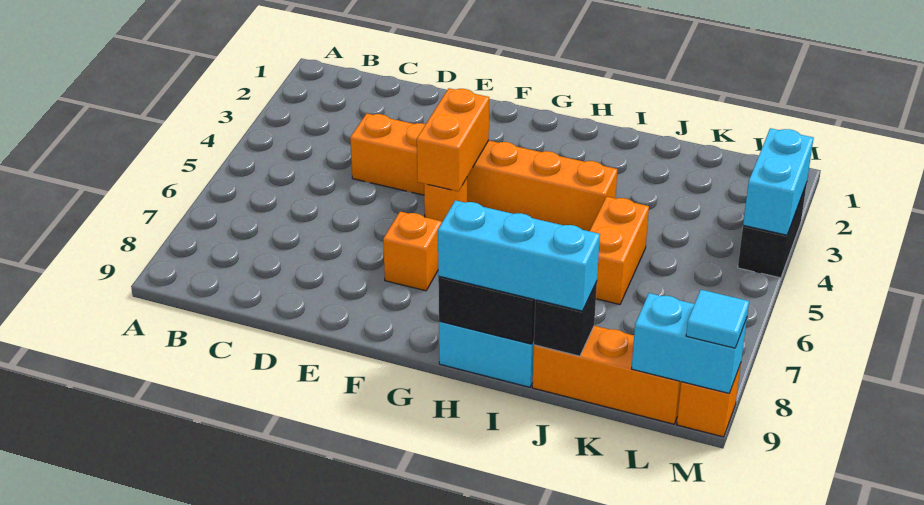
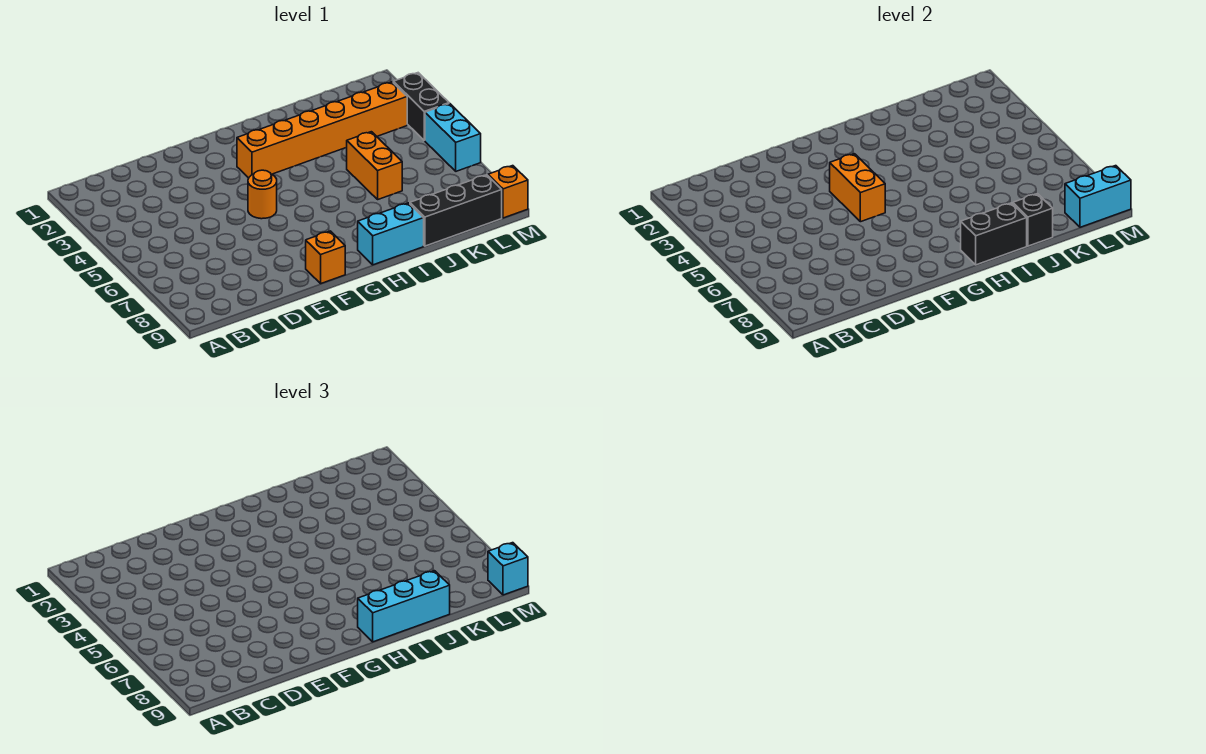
orange brick D4:I4 level 1 -> orange brick G3:L3 level 1
orange brick F7 level 1 -> orange brick F9 level 1
orange brick J9:L9 level 1 -> black brick J9:L9 level 1
cyan brick M3:M4 level 2 -> cyan brick M5:M6 level 1
cyan tile M9 level 3 -> cyan brick M9 level 3

